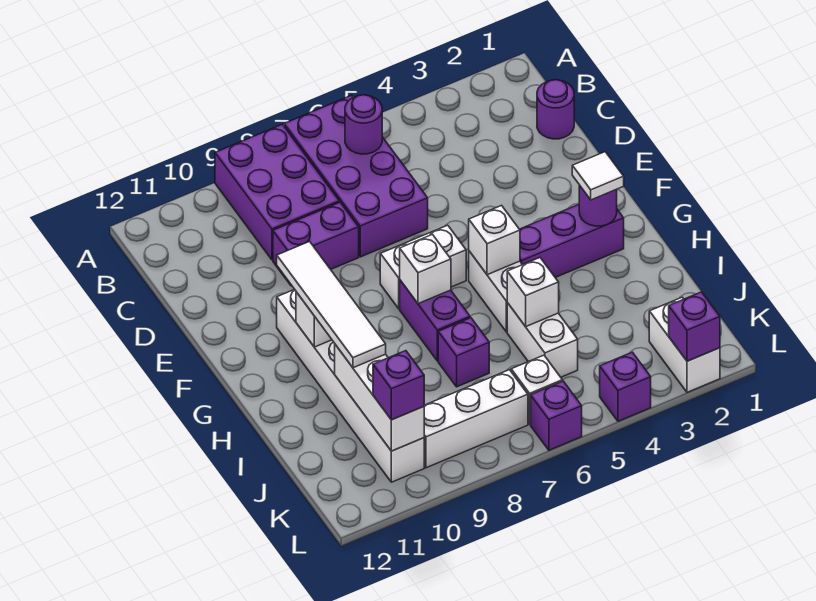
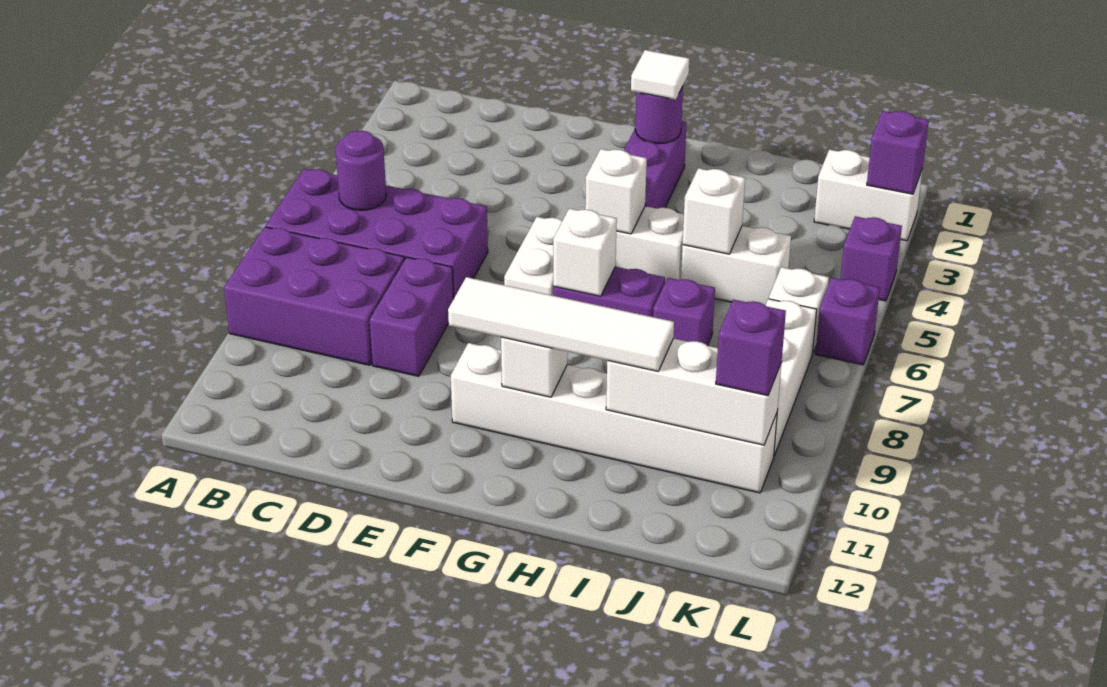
purple round brick C1 level 1 -> none

